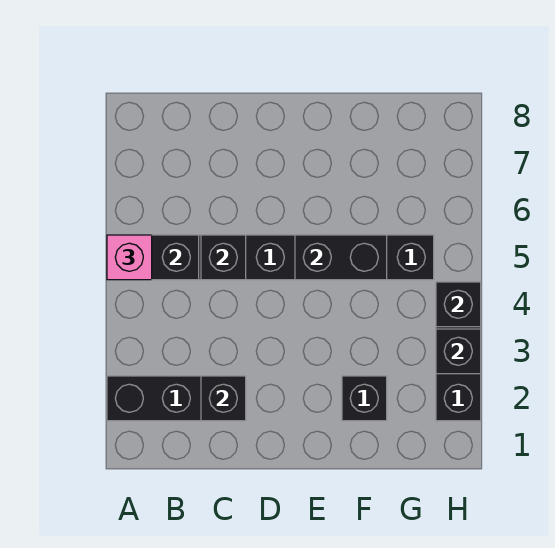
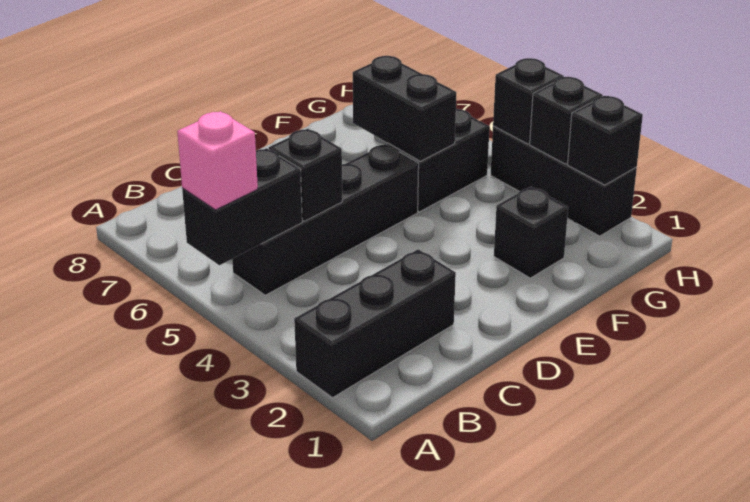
black brick C2 level 2 -> black brick H2 level 2
black brick E5:F5 level 2 -> black brick F5:F6 level 2

